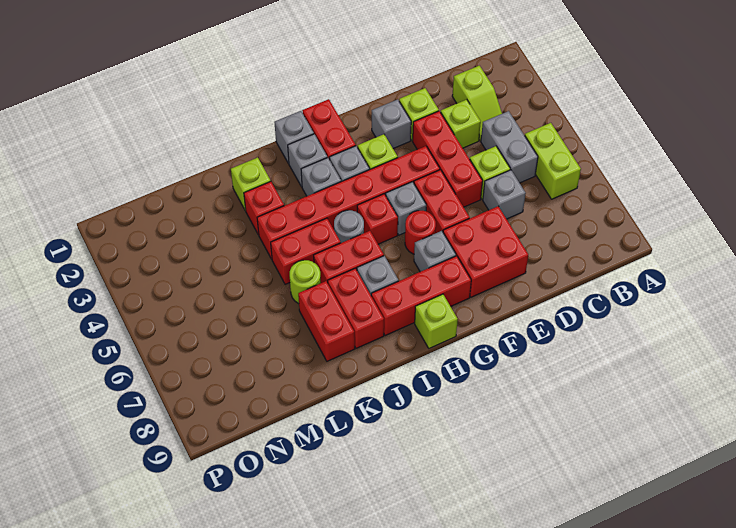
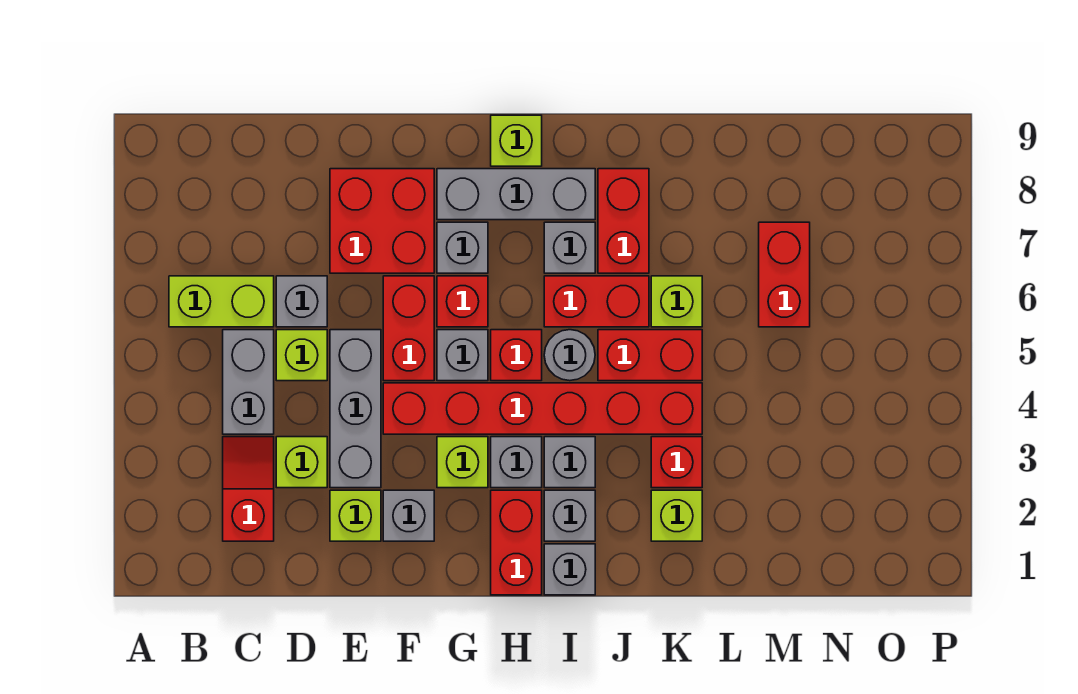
lime brick B5:B6 level 1 -> lime brick B6:C6 level 1
lime slope C2:C3 level 1 top 2 -> red slope C2:C3 level 1 top 2
red brick E3:E5 level 1 -> grey brick E3:E5 level 1
red round brick G6 level 1 -> red brick G6 level 1
red brick G8:I8 level 1 -> grey brick G8:I8 level 1
lime round brick K6 level 1 -> lime brick K6 level 1
red brick K7:K8 level 1 -> red brick M6:M7 level 1

